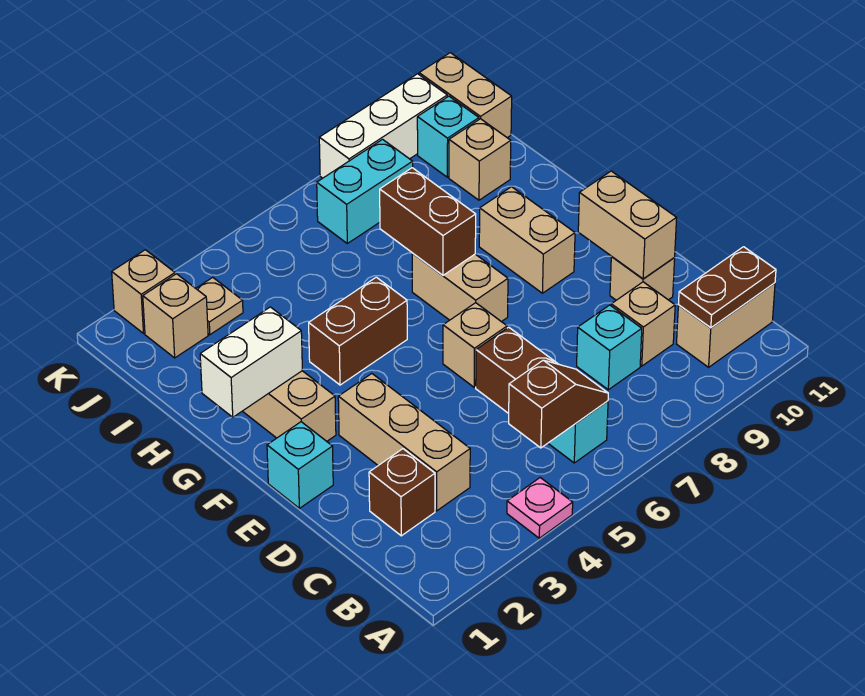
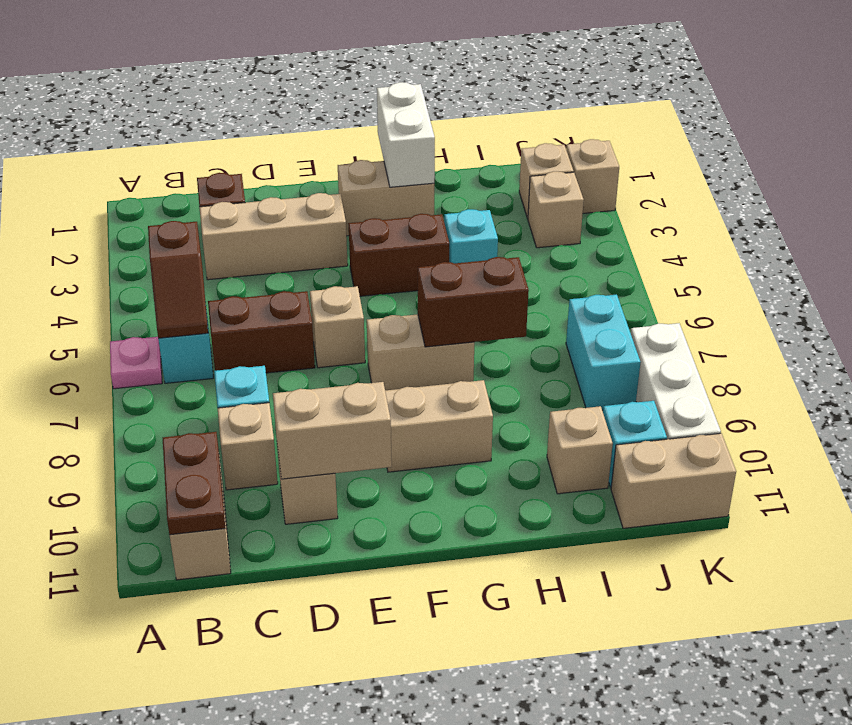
pink plate A4 level 1 -> pink plate A6 level 1
cyan brick E1 level 1 -> cyan brick H4 level 1
brown brick G4:G5 level 1 -> brown brick F4:G4 level 1
tan plate J3 level 1 -> tan brick J3 level 1

